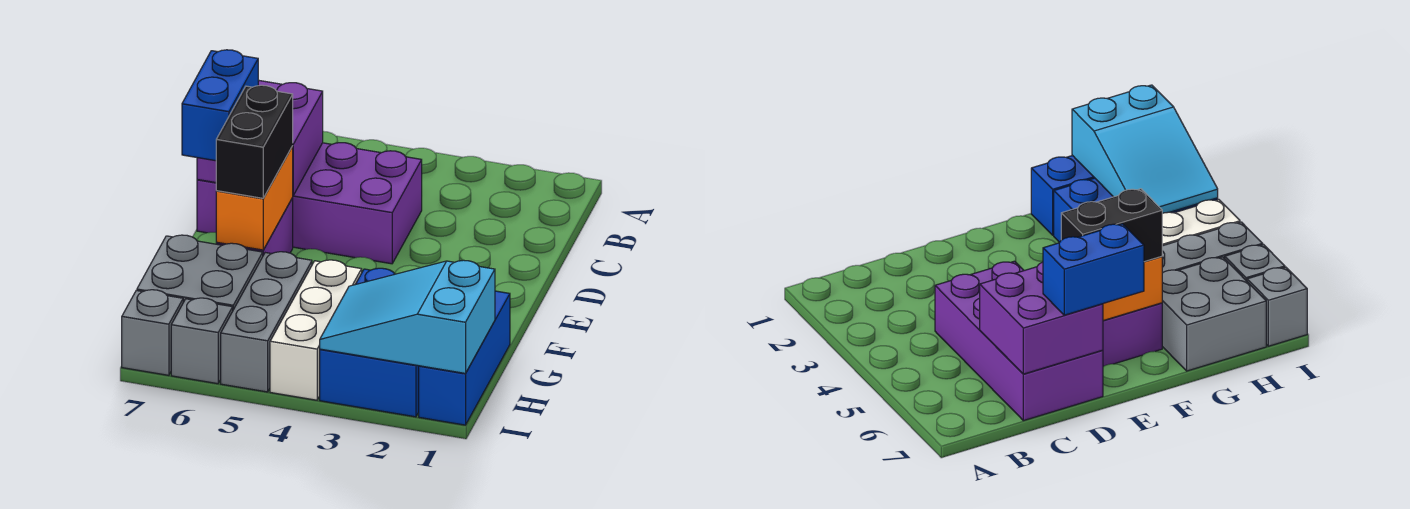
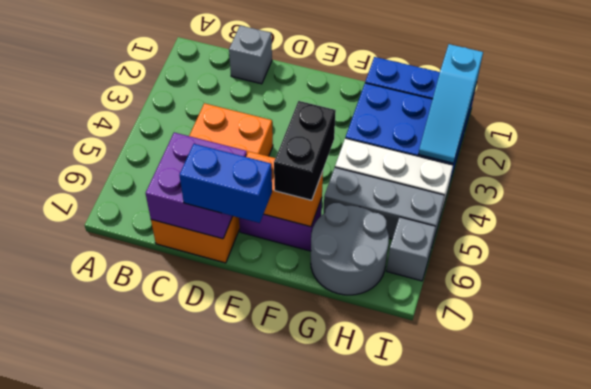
purple brick C4:D7 level 1 -> orange brick C4:D7 level 1
black brick E6:F6 level 3 -> black brick F5:F6 level 3
grey brick G6:H7 level 1 -> grey round brick G6:H7 level 1
cyan slope H1:I3 level 2 top 1 -> cyan slope I1:I3 level 2 top 1
grey brick I7 level 1 -> grey brick C1 level 1

